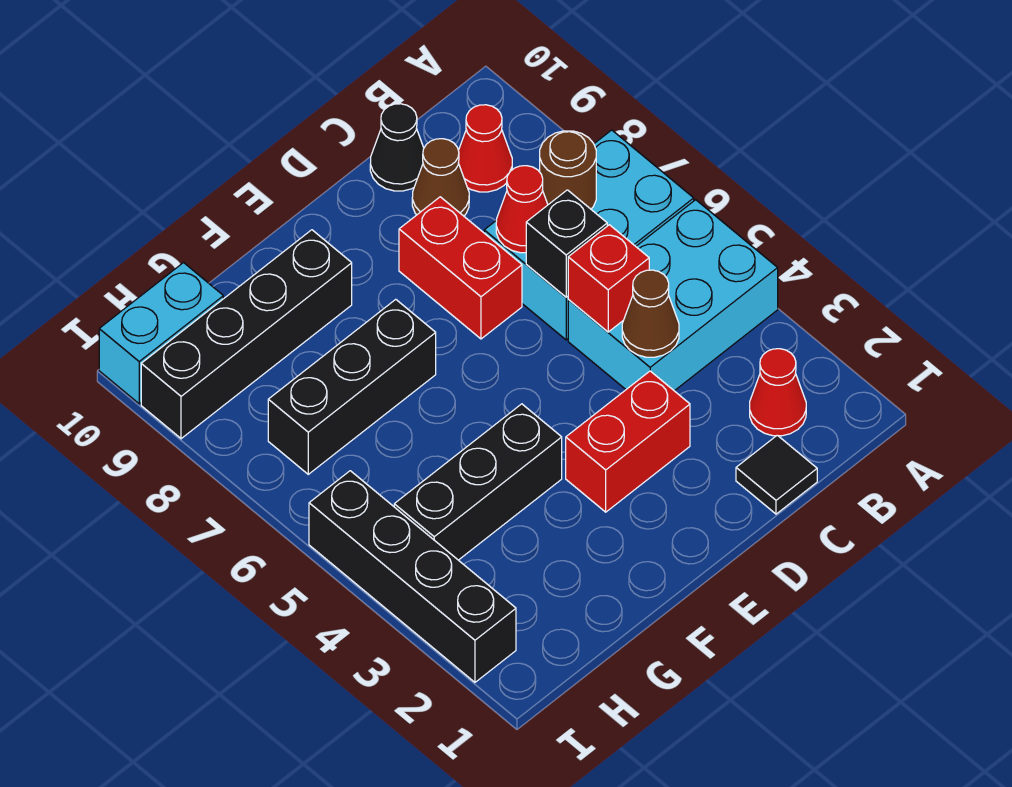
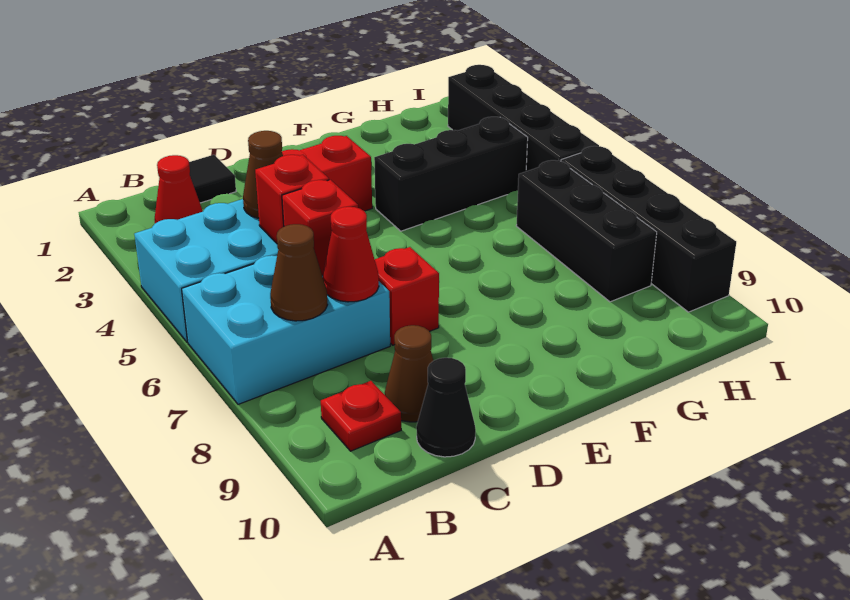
brown round brick B7 level 2 -> brown cone B7 level 2
red cone B9 level 1 -> red plate B9 level 1
black brick C6 level 2 -> red brick C6 level 2
red brick D7:D8 level 1 -> red brick D7 level 1
black brick F7:H7 level 1 -> black brick H6:H8 level 1
black brick F9:I9 level 1 -> black brick I6:I9 level 1
cyan brick H10:I10 level 1 -> none

